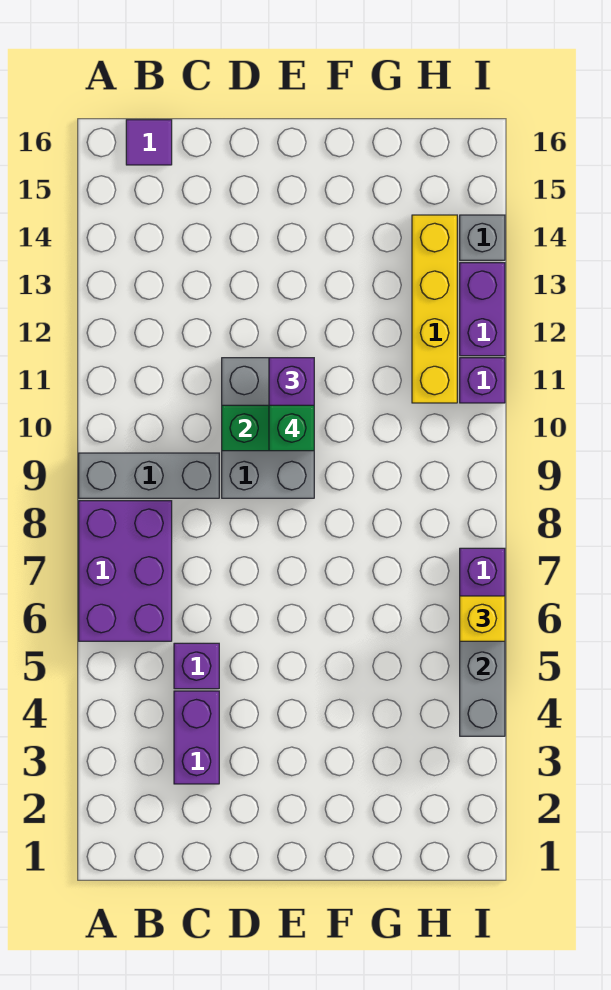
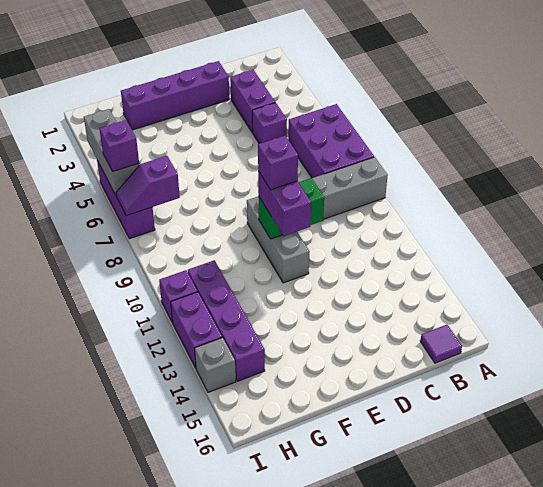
none -> purple brick D2:G2 level 1
grey brick D9:E11 level 1 -> grey brick E9:E11 level 1
green brick E10 level 4 -> purple brick E10 level 4
none -> purple slope H7:I7 level 2 top H
yellow brick H11:H14 level 1 -> purple brick H11:H14 level 1
yellow brick I6 level 3 -> purple brick I6 level 3

